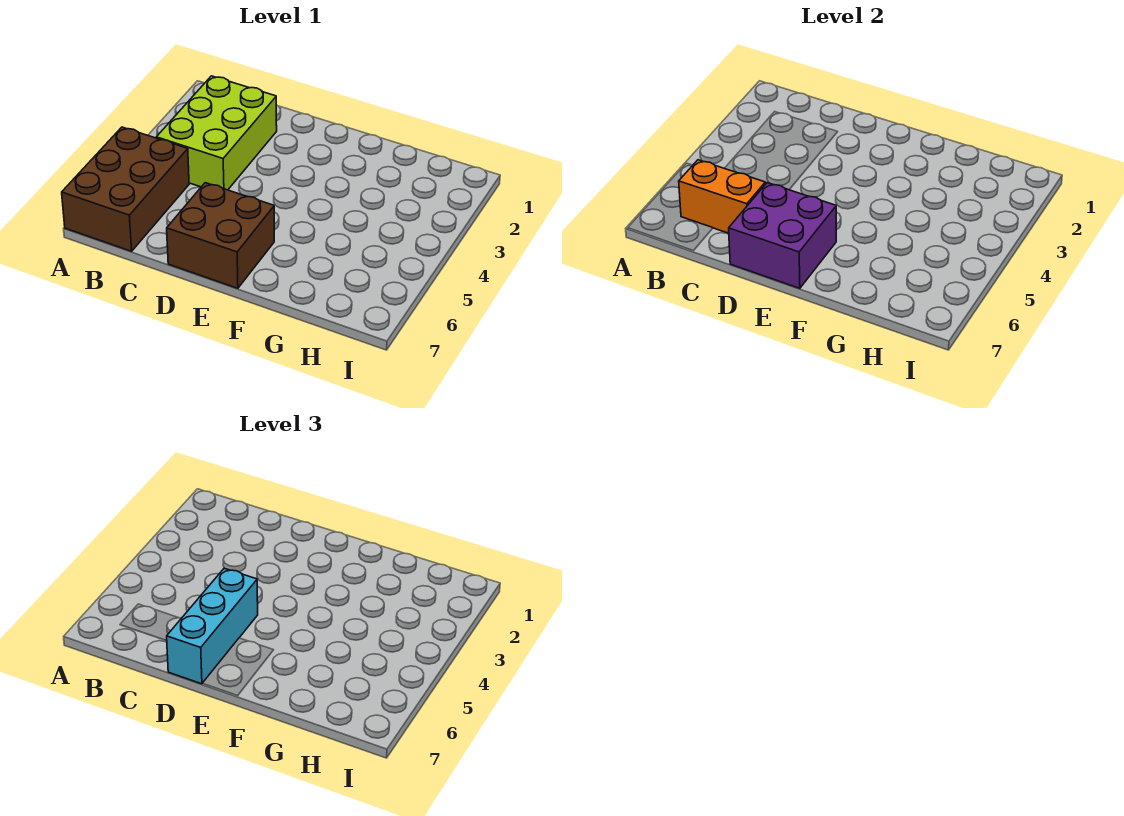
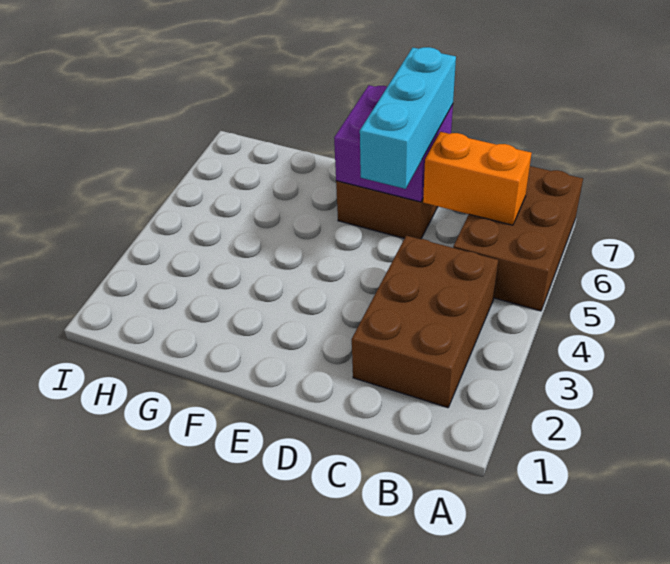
lime brick B2:C4 level 1 -> brown brick B2:C4 level 1

